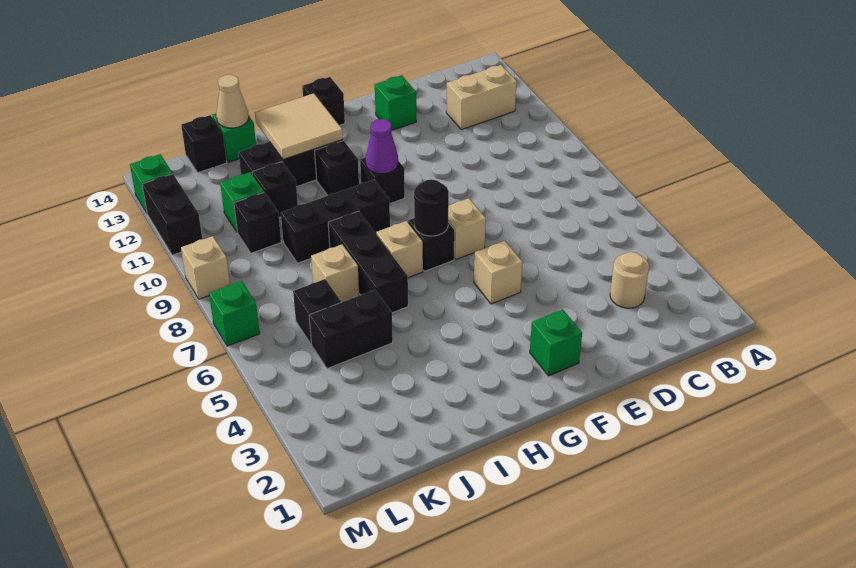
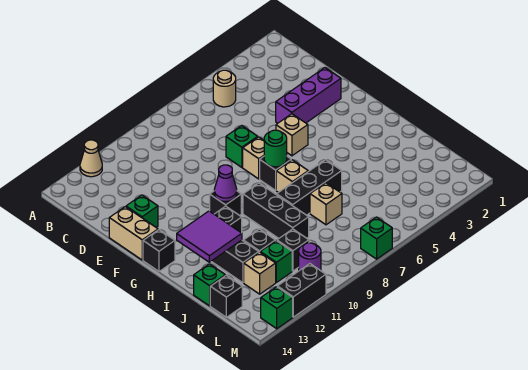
tan brick B12:C12 level 1 -> tan brick E14:F14 level 1
tan round brick C3 level 1 -> tan round brick B5 level 1
none -> purple brick E2:E4 level 1
green brick F2 level 1 -> green brick E7 level 1
black round brick G7 level 2 -> green round brick G7 level 2
tan tile H12:I13 level 2 -> purple tile H12:I13 level 2
black brick J5:K5 level 1 -> none
tan cone J14 level 2 -> tan cone A12 level 1
black brick K6 level 1 -> none
none -> purple round brick L10 level 1
tan brick M9 level 1 -> tan brick K12 level 1

